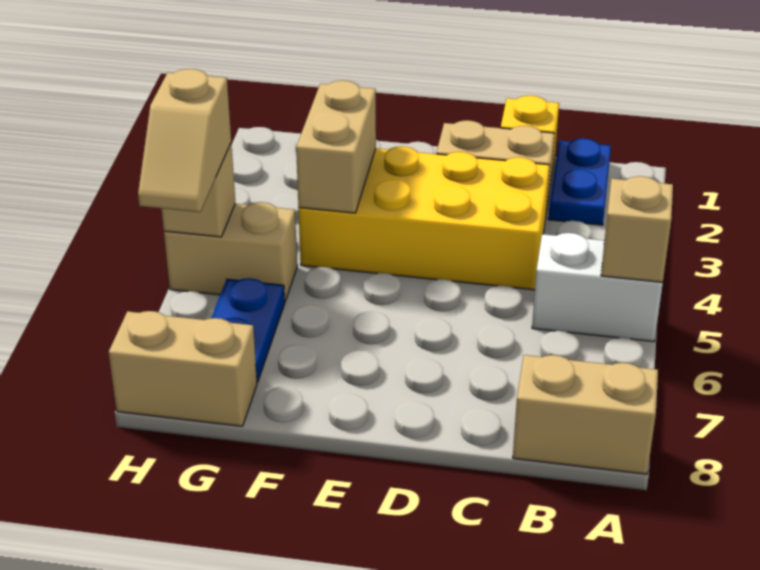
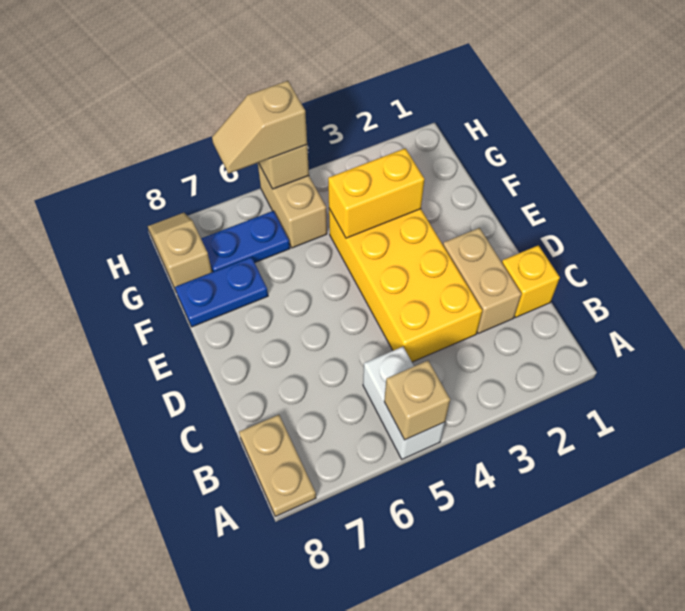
tan brick A8:B8 level 1 -> tan plate A8:B8 level 1
blue plate B1:B2 level 1 -> blue plate F7:F8 level 1
tan brick F3:F4 level 2 -> yellow brick F3:F4 level 2
tan brick G8:H8 level 1 -> tan slope G8:H8 level 1 top G

